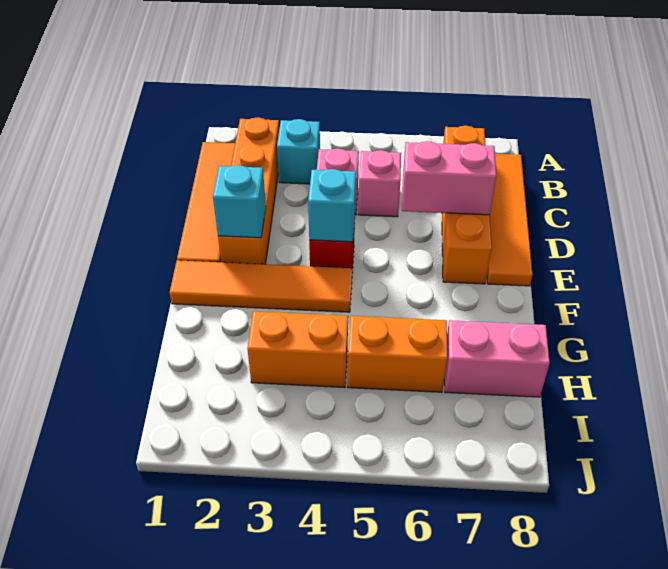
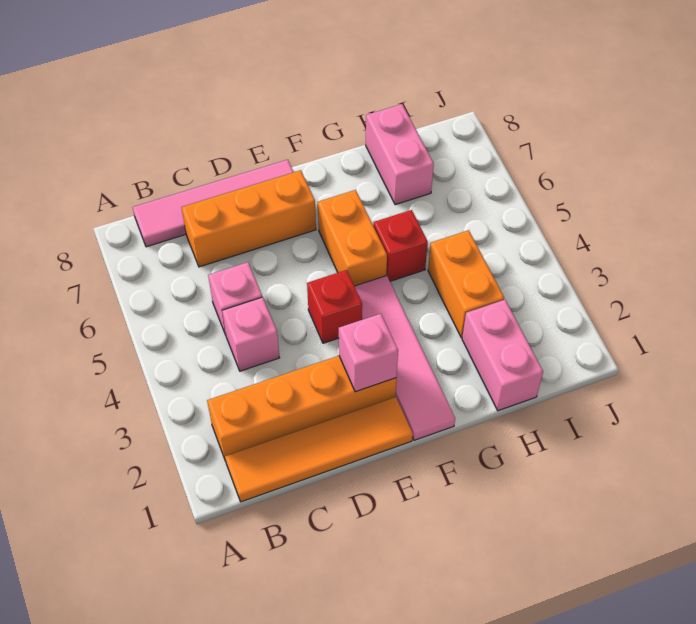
cyan brick B3 level 1 -> none
orange brick B7:E7 level 1 -> orange brick C7:E7 level 1
orange tile B8:E8 level 1 -> pink tile B8:E8 level 1
pink brick D6:D7 level 2 -> pink brick H1:H2 level 1
cyan brick E2 level 2 -> pink brick E2 level 2
cyan brick E4 level 2 -> none
orange tile F1:F4 level 1 -> pink tile F1:F4 level 1
none -> red brick G5 level 1
orange brick H5:H6 level 1 -> orange brick F5:F6 level 1

